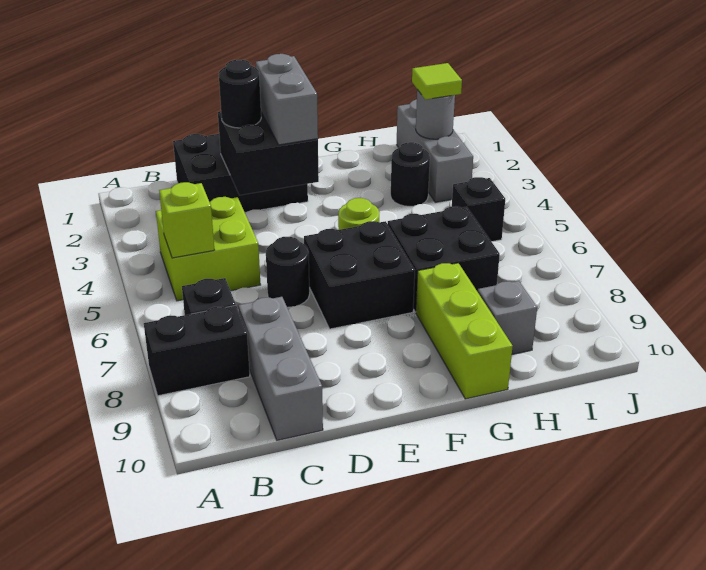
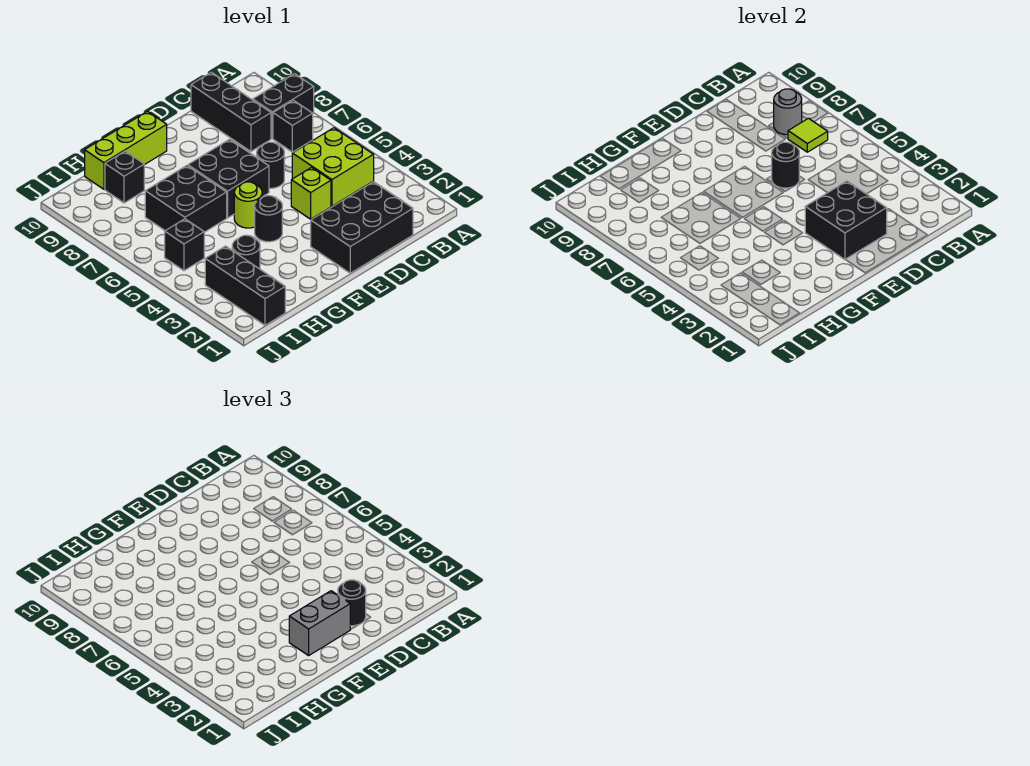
lime brick B5 level 2 -> lime brick D4 level 1
grey brick C8:C10 level 1 -> black brick C8:C10 level 1
none -> black round brick D6 level 2
grey brick E2:E3 level 3 -> grey brick E2:F2 level 3
none -> black round brick F4 level 1
lime brick G8:G10 level 1 -> lime brick F10:H10 level 1
grey brick H9 level 1 -> black brick H9 level 1
grey brick I1:I3 level 1 -> black brick I1:I3 level 1
grey round brick I2 level 2 -> grey round brick B8 level 2
lime tile I2 level 3 -> lime tile B7 level 2

